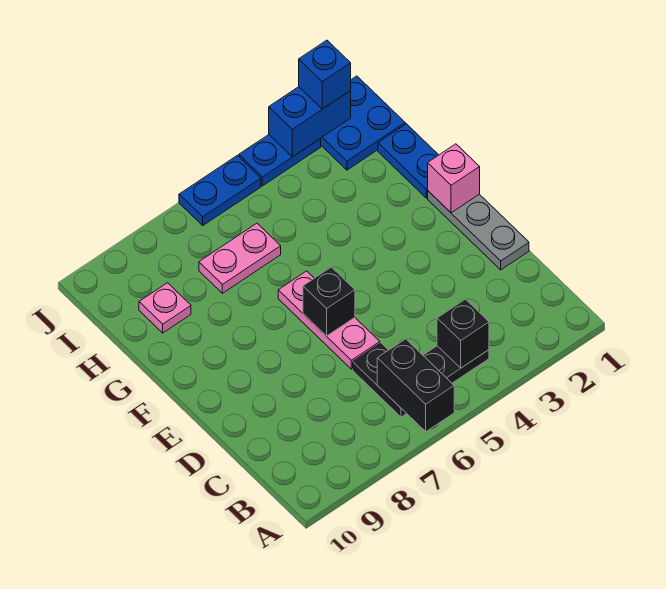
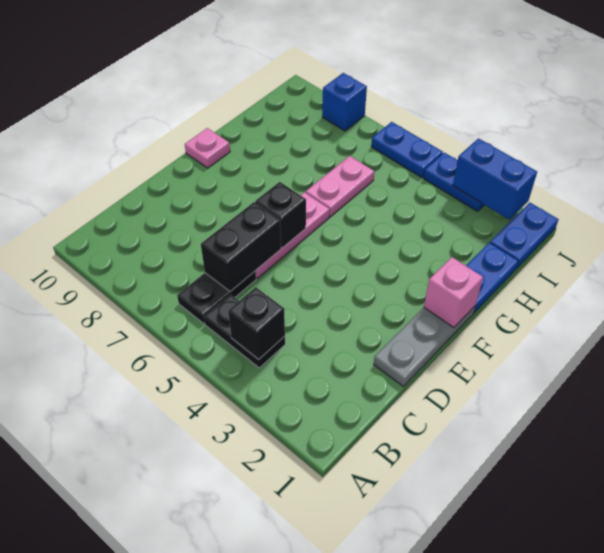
black brick A6:B6 level 2 -> black brick C6:D6 level 2
pink plate H6:H7 level 1 -> pink plate G6:H6 level 1
pink plate H9 level 1 -> pink plate F10 level 1
blue plate I1:J2 level 1 -> blue plate I1:J1 level 1
blue brick J2 level 3 -> blue brick J8 level 1

